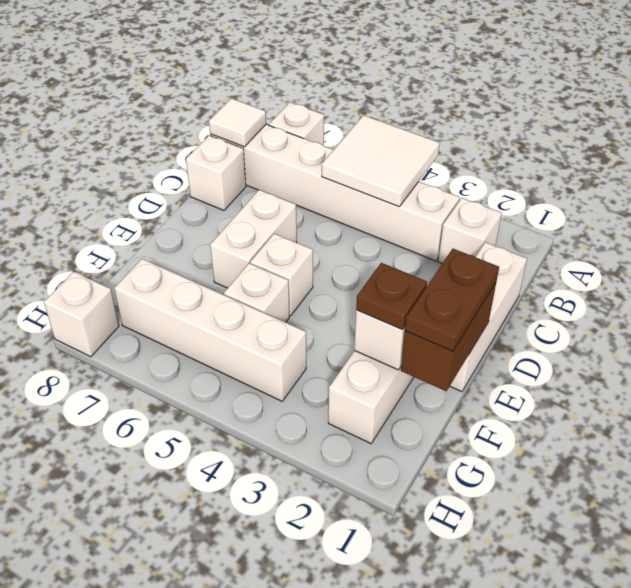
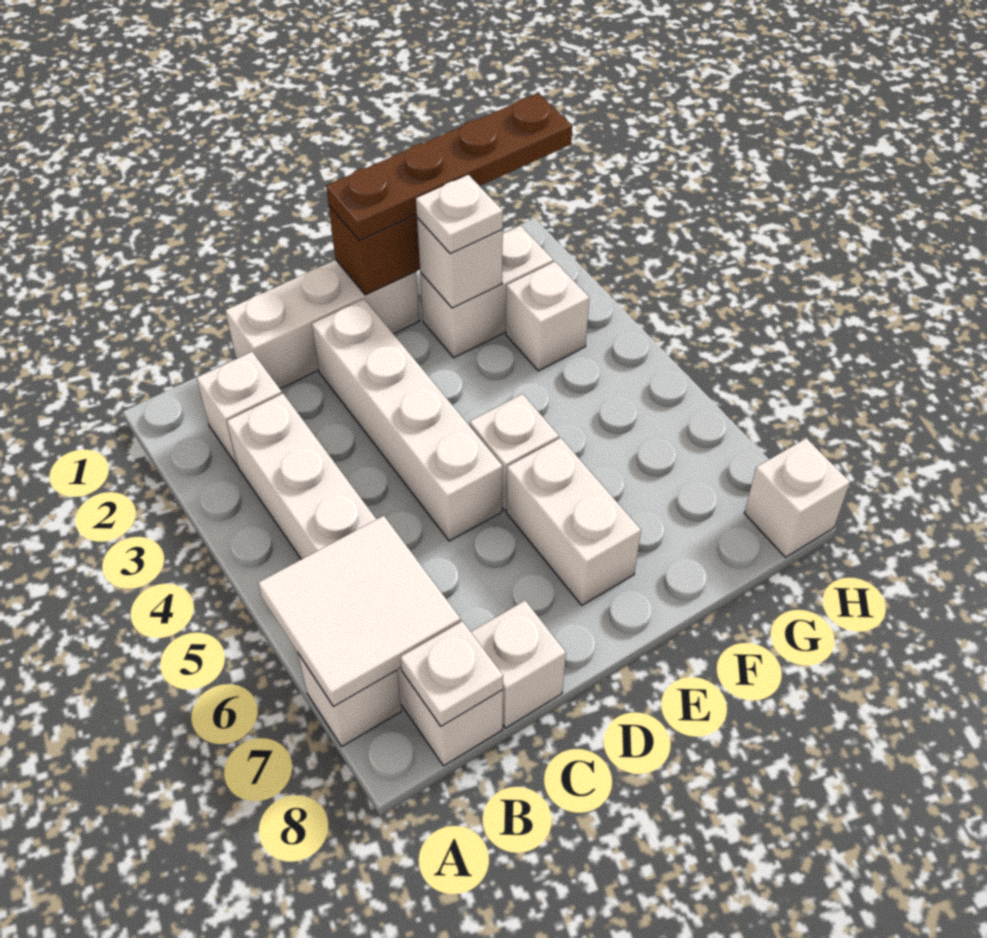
white tile A4:B5 level 2 -> white tile A6:B7 level 2
white tile B8 level 2 -> white plate B8 level 2
white brick D6:E6 level 1 -> white brick E6:E7 level 1
brown plate E1:F1 level 3 -> brown plate E1:H1 level 3
brown plate F2 level 3 -> white plate F2 level 3
white brick F5 level 1 -> white brick G3 level 1
white brick G4:G7 level 1 -> white brick D2:D5 level 1

